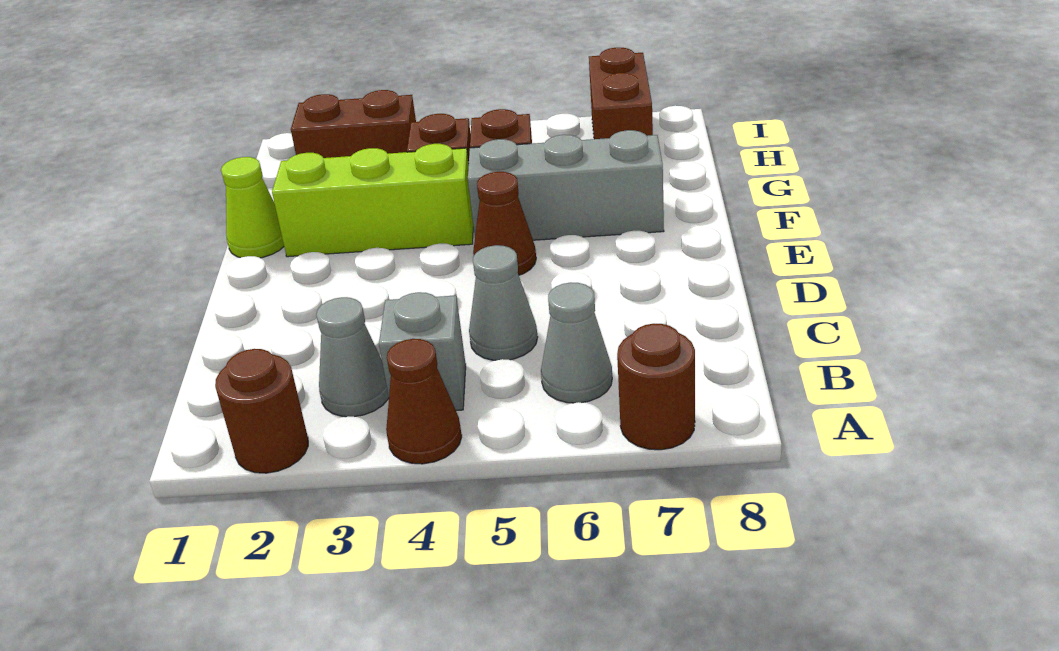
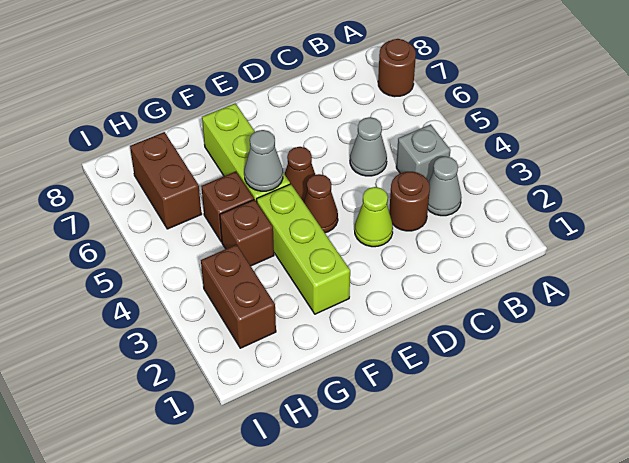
brown round brick A2 level 1 -> brown round brick C3 level 1
brown cone A4 level 1 -> brown cone E4 level 1
grey cone B6 level 1 -> grey cone F5 level 2
lime cone F1 level 1 -> lime cone D3 level 1
grey brick F5:F7 level 1 -> lime brick F5:F7 level 1
brown brick H7:I7 level 1 -> brown brick H6:H7 level 1

